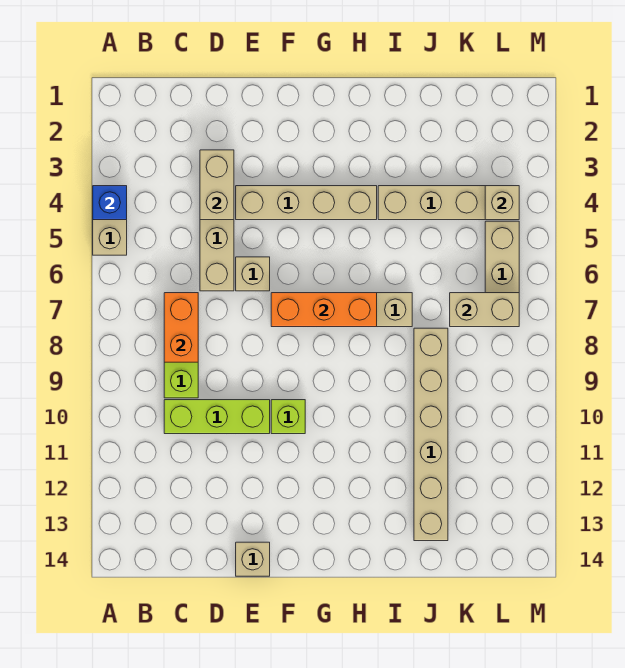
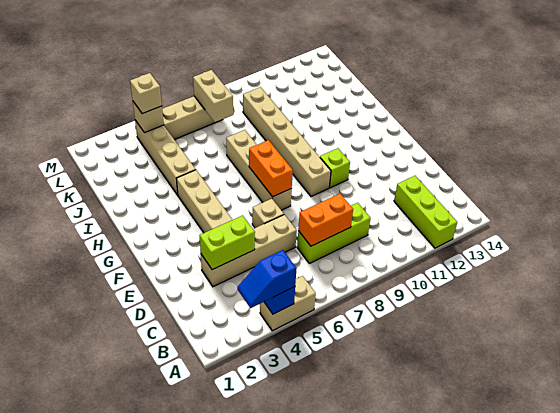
none -> blue slope A3:A4 level 3 top 4
lime brick C10:E10 level 1 -> lime brick A12:C12 level 1
tan brick D3:D4 level 2 -> lime brick D3:D4 level 2
tan brick E14 level 1 -> tan brick L4 level 3
orange brick F7:H7 level 2 -> orange brick F7:G7 level 2
tan brick J8:J13 level 1 -> tan brick F9:K9 level 1

